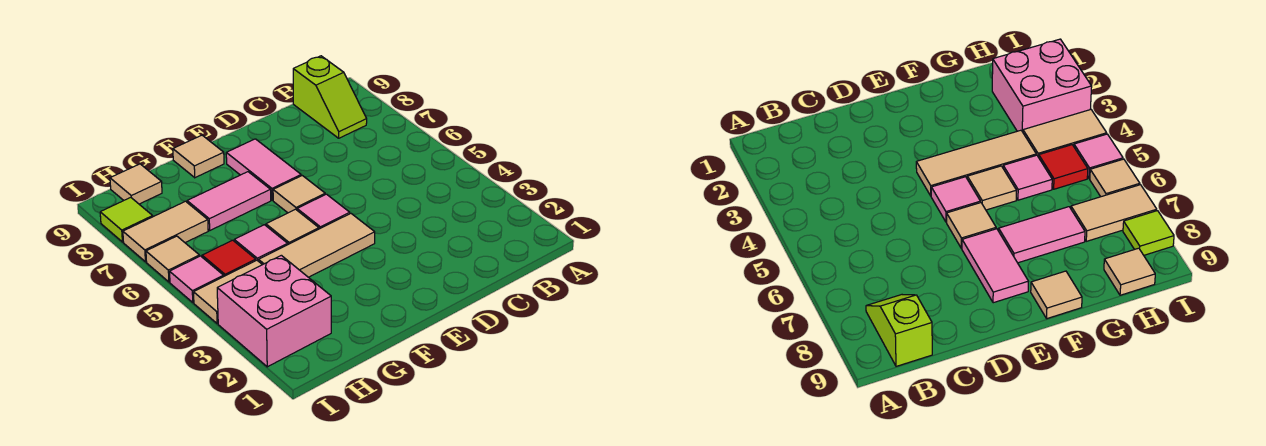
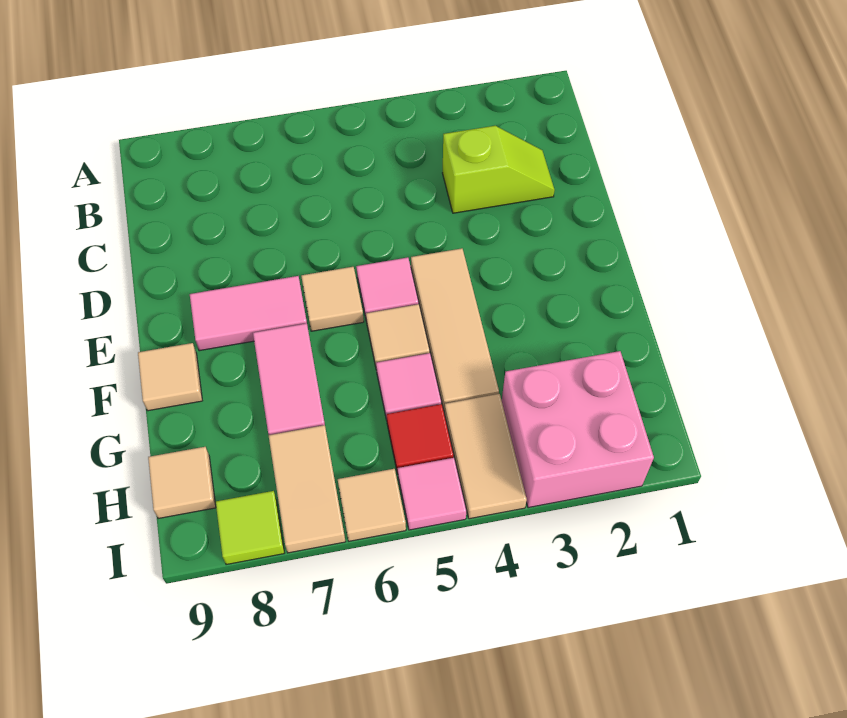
lime slope B8:B9 level 1 top 9 -> lime slope C2:C3 level 1 top 3

